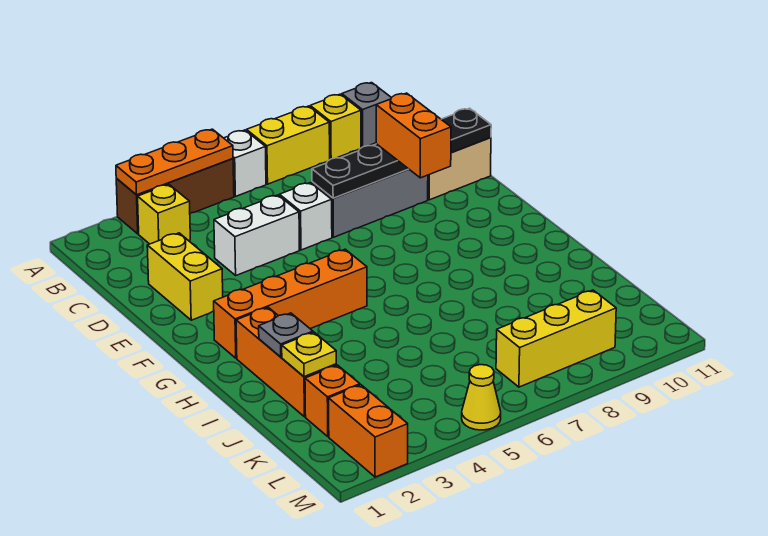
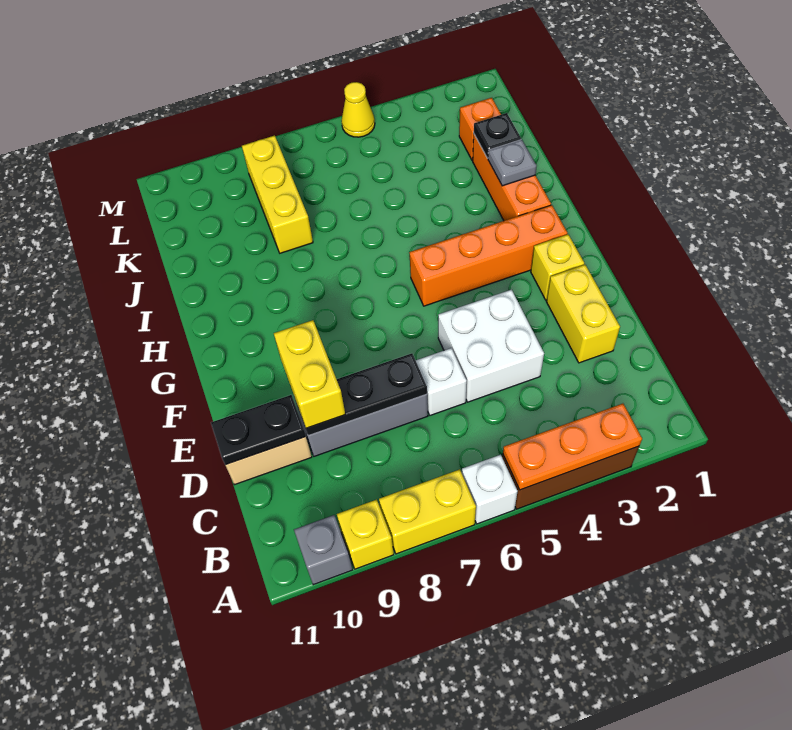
yellow brick B3 level 1 -> yellow brick F2 level 1
white brick D4:D5 level 1 -> white brick D4:E5 level 1
orange brick D9:E9 level 3 -> yellow brick D9:E9 level 3
yellow plate J2 level 2 -> black plate J2 level 2
orange brick L2:M2 level 1 -> none
yellow brick L7:L9 level 1 -> yellow brick J8:L8 level 1

